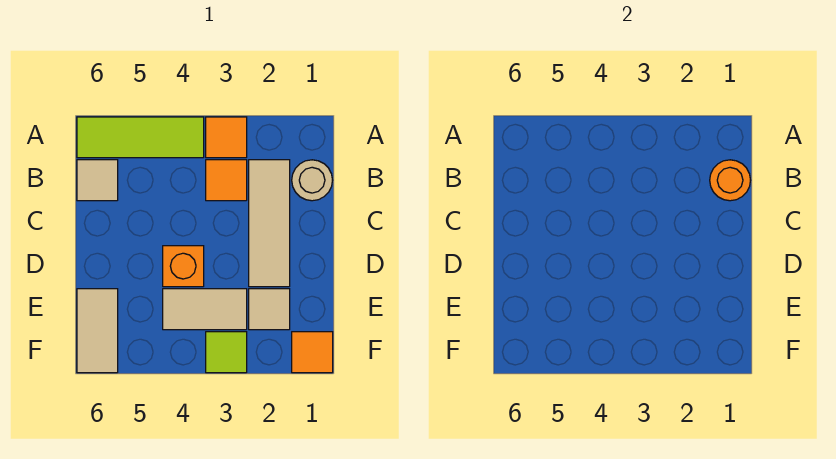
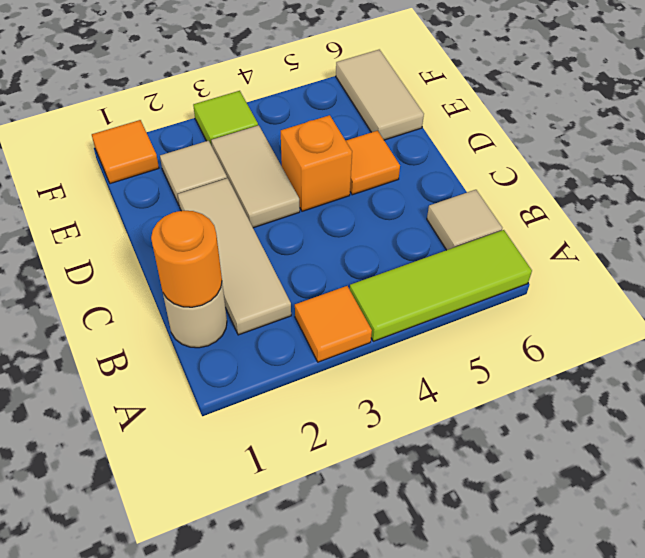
orange tile B3 level 1 -> orange tile D5 level 1
tan tile E3:E4 level 1 -> tan tile D3:E3 level 1

